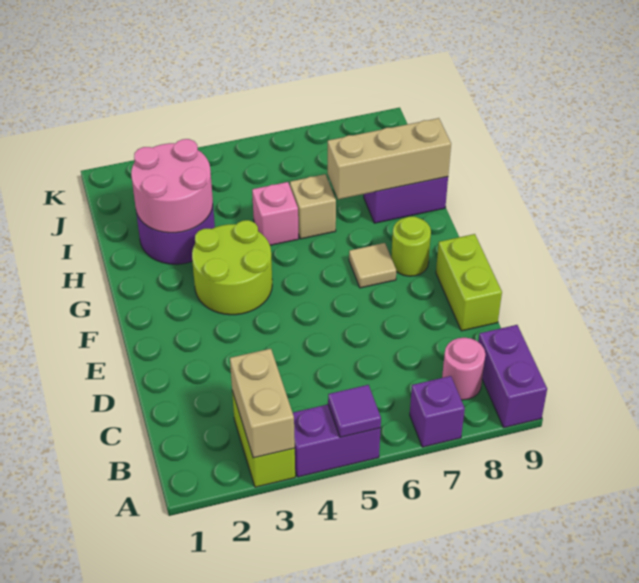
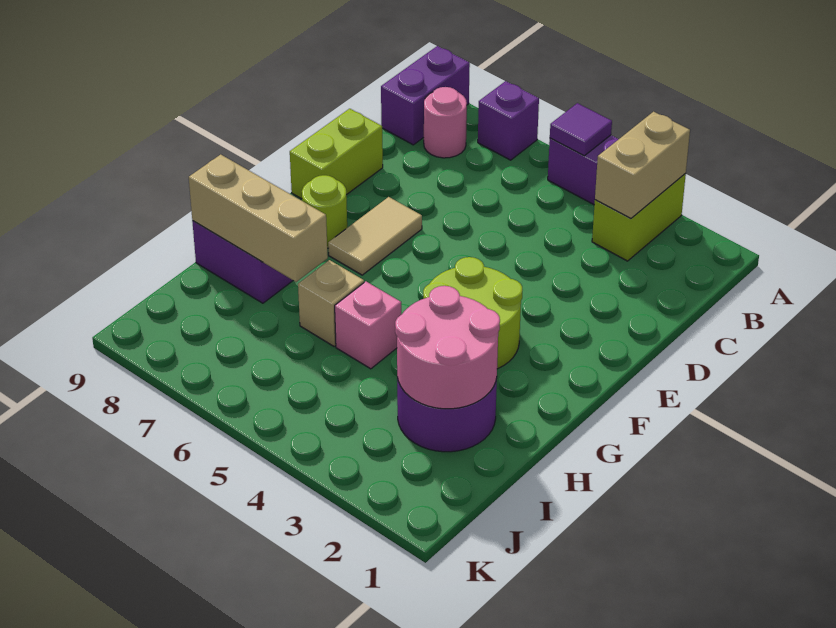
tan tile F7 level 1 -> tan tile E7:F7 level 1

